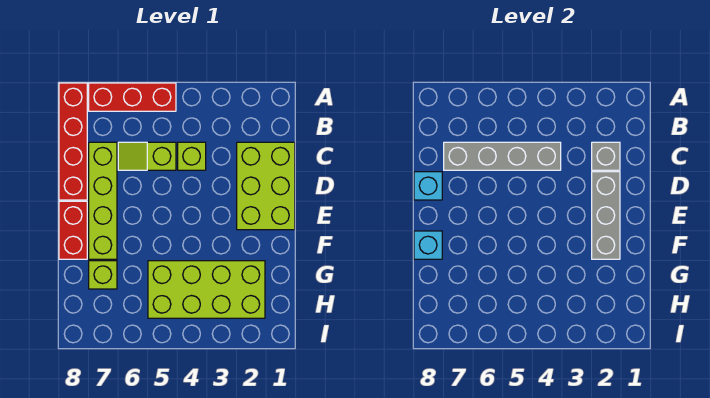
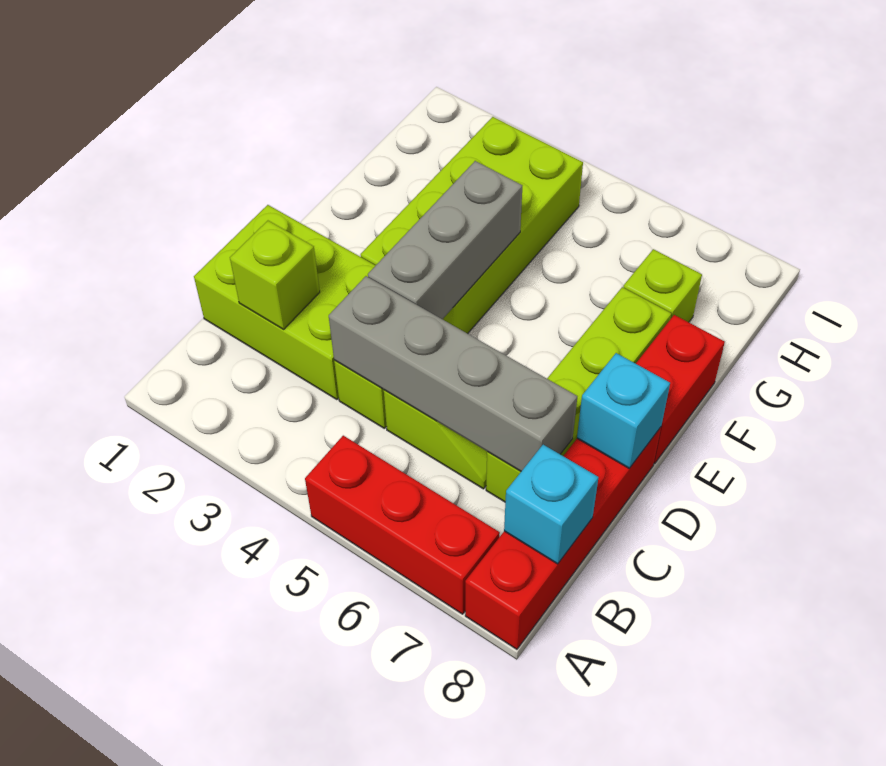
lime brick C1:E2 level 1 -> lime brick C1:D3 level 1
grey brick C2 level 2 -> lime brick C2 level 2
grey brick D2:F2 level 2 -> grey brick D4:F4 level 2
cyan brick F8 level 2 -> cyan brick B8 level 2
lime brick G2:H5 level 1 -> lime brick E3:H4 level 1

